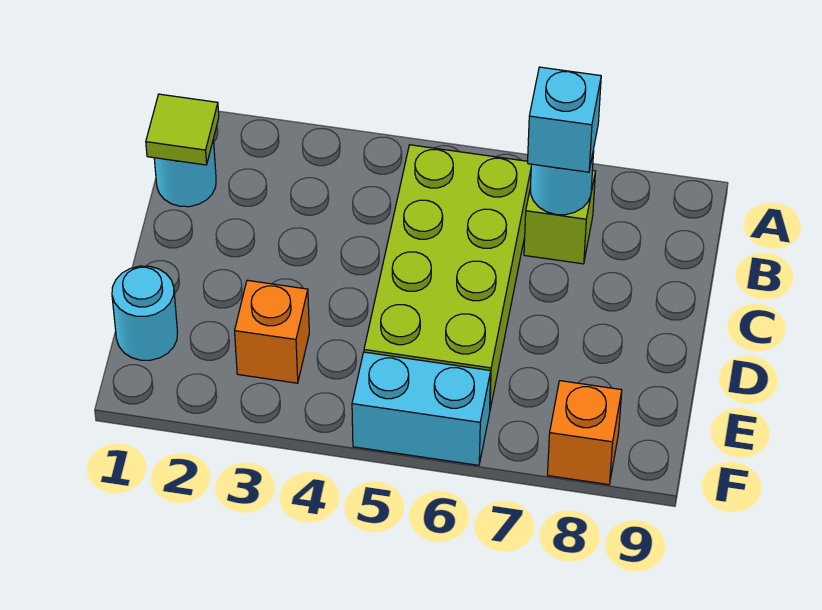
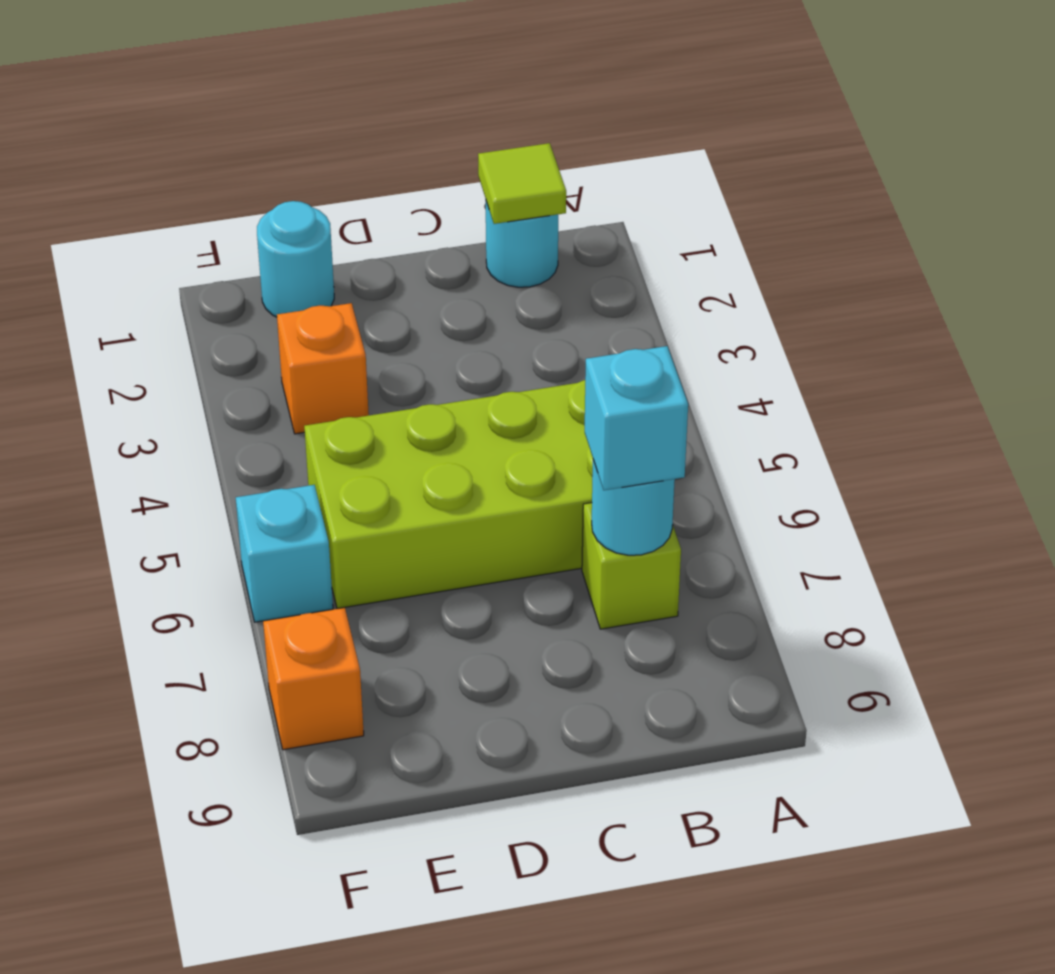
cyan brick F5:F6 level 1 -> cyan brick F6 level 1

